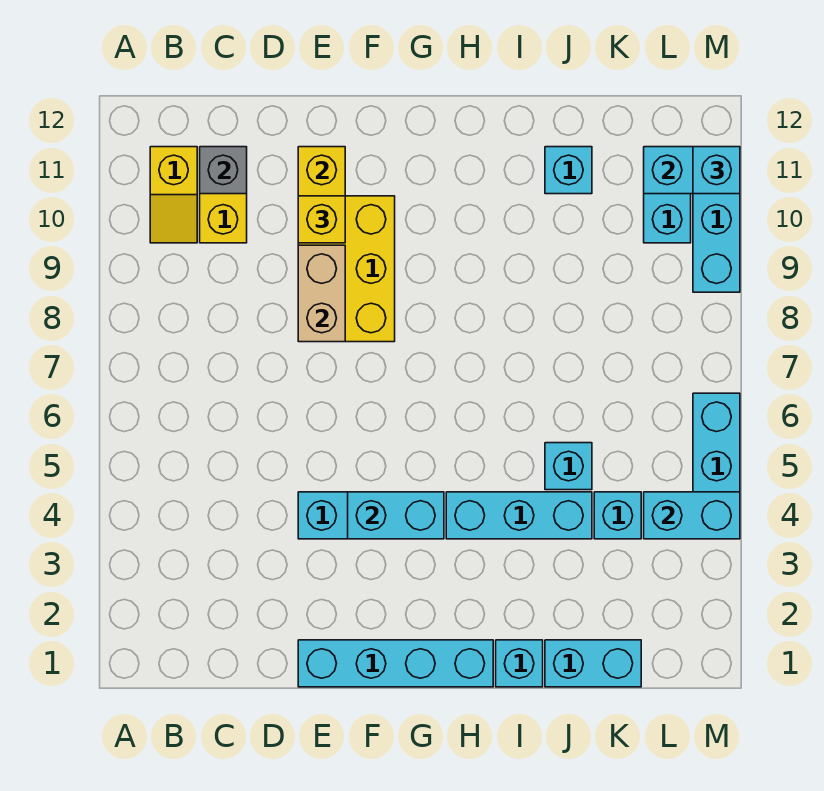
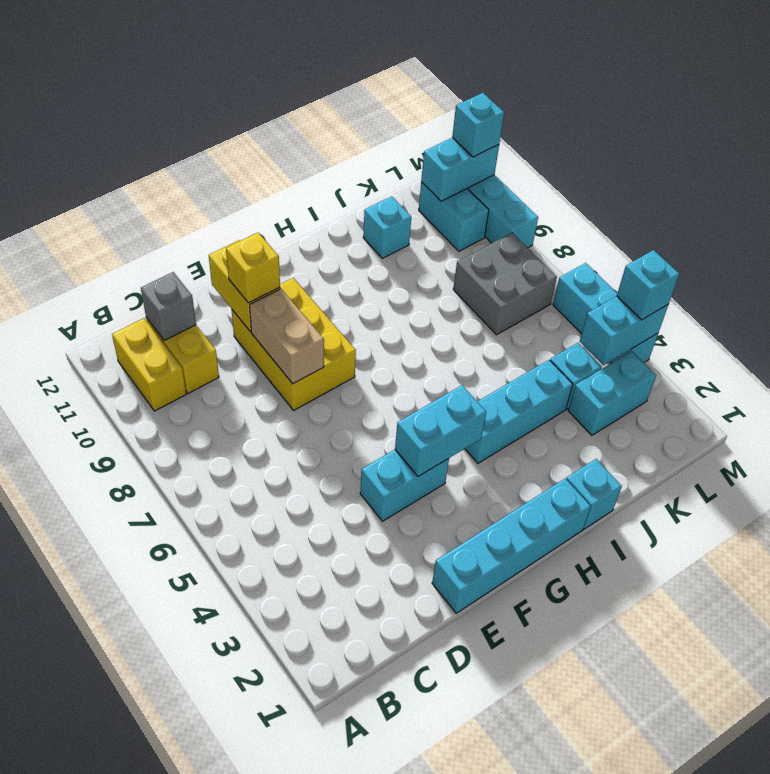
yellow slope B10:B11 level 1 top 11 -> yellow brick B10:B11 level 1
cyan brick J1:K1 level 1 -> cyan brick K3:L3 level 1
cyan brick J5 level 1 -> cyan brick M4 level 3
none -> grey brick K7:L8 level 1

